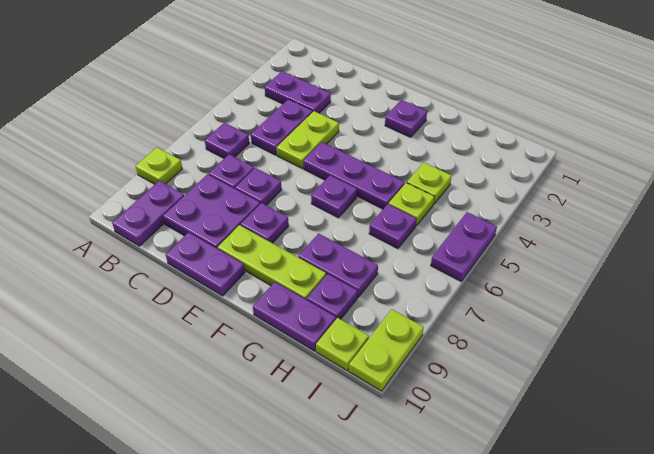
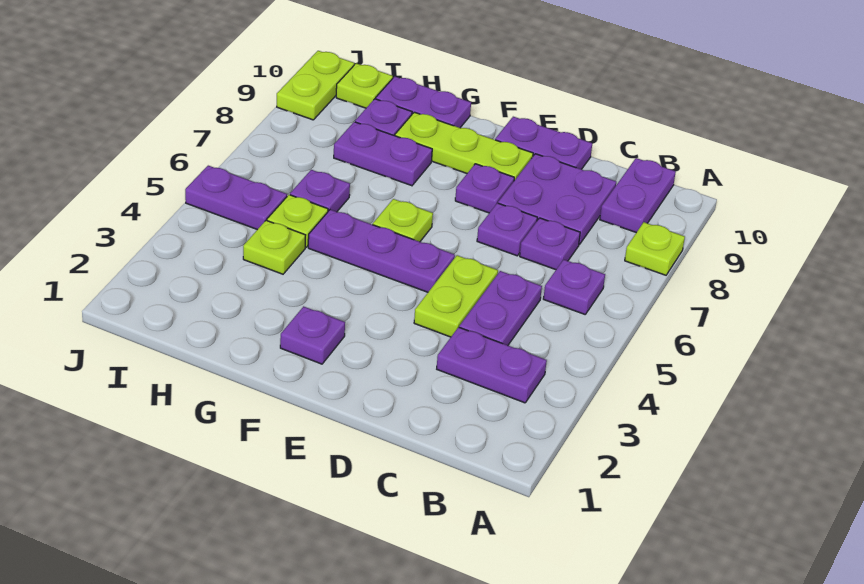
purple plate F6 level 1 -> lime plate F6 level 1
purple plate J5:J6 level 1 -> purple plate I5:J5 level 1

